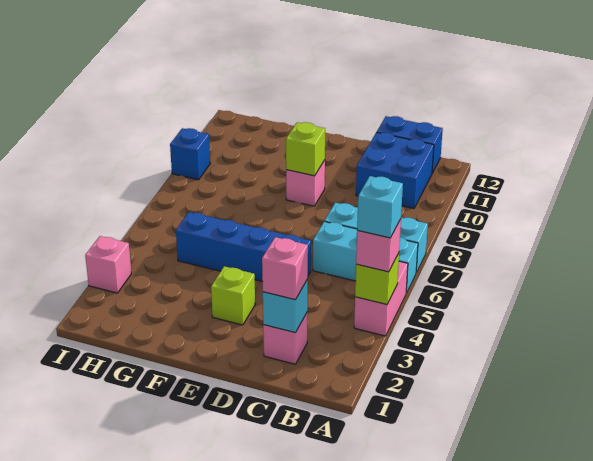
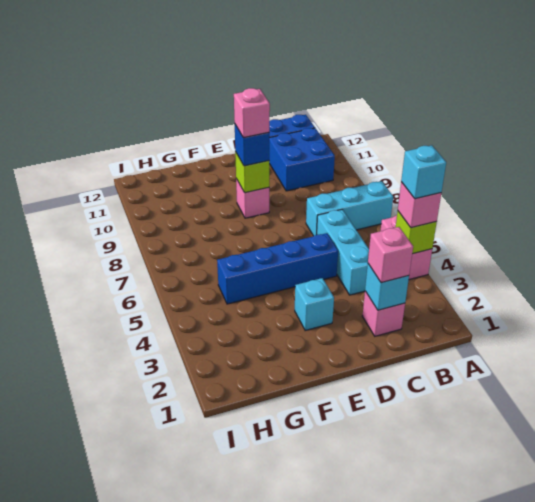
cyan brick A6:C6 level 1 -> cyan brick C4:C6 level 1
lime brick E3 level 1 -> cyan brick E3 level 1
pink brick I3 level 1 -> pink brick E9 level 4
blue brick I9 level 1 -> blue brick E9 level 3

